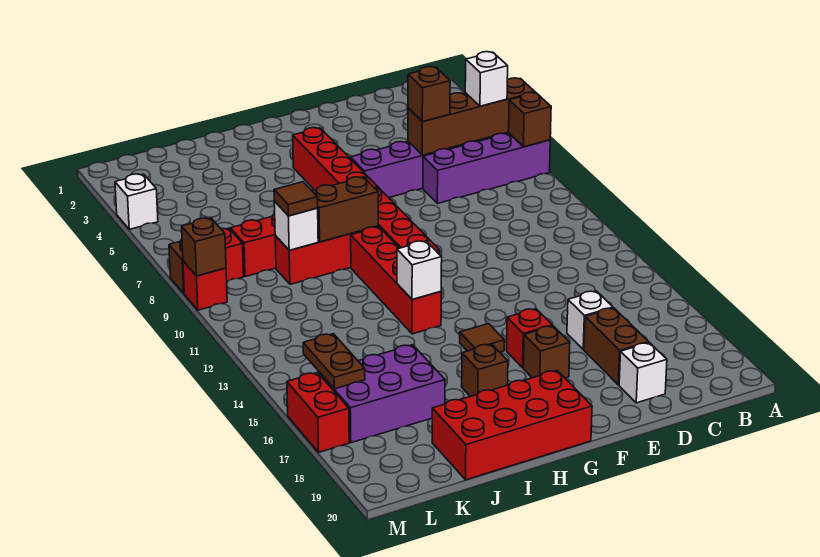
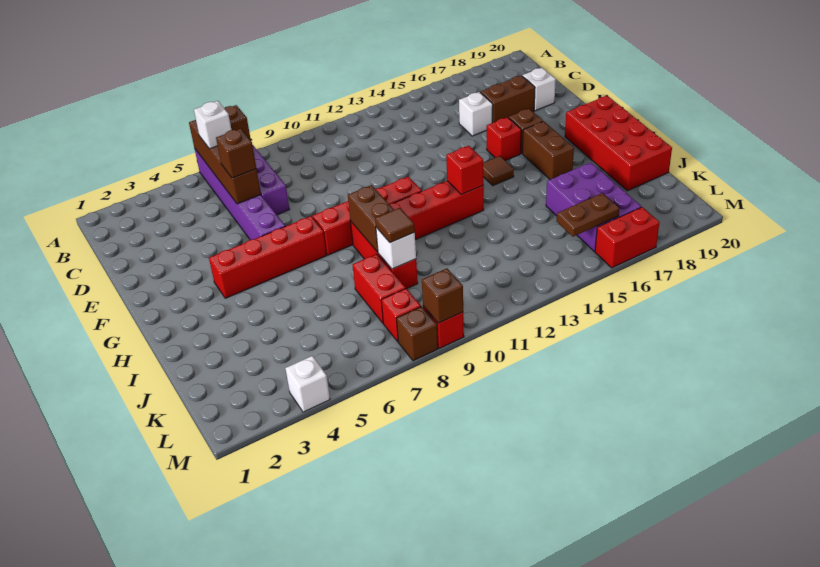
white brick H13 level 2 -> red brick H13 level 2
brown brick H17 level 1 -> brown brick G17:H17 level 1

